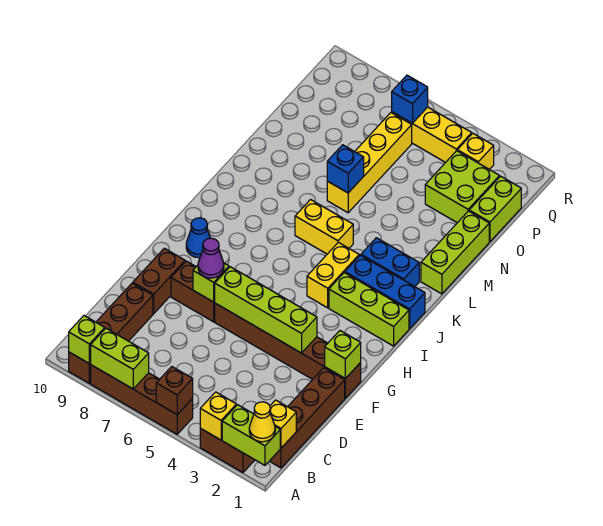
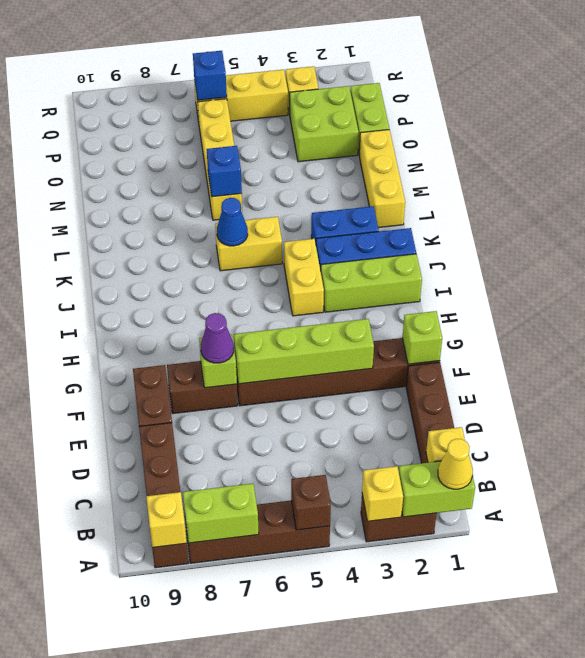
lime brick A9 level 2 -> yellow brick A9 level 2
blue cone H9 level 1 -> blue cone K6 level 2
lime brick L1:N1 level 1 -> yellow brick L1:N1 level 1

